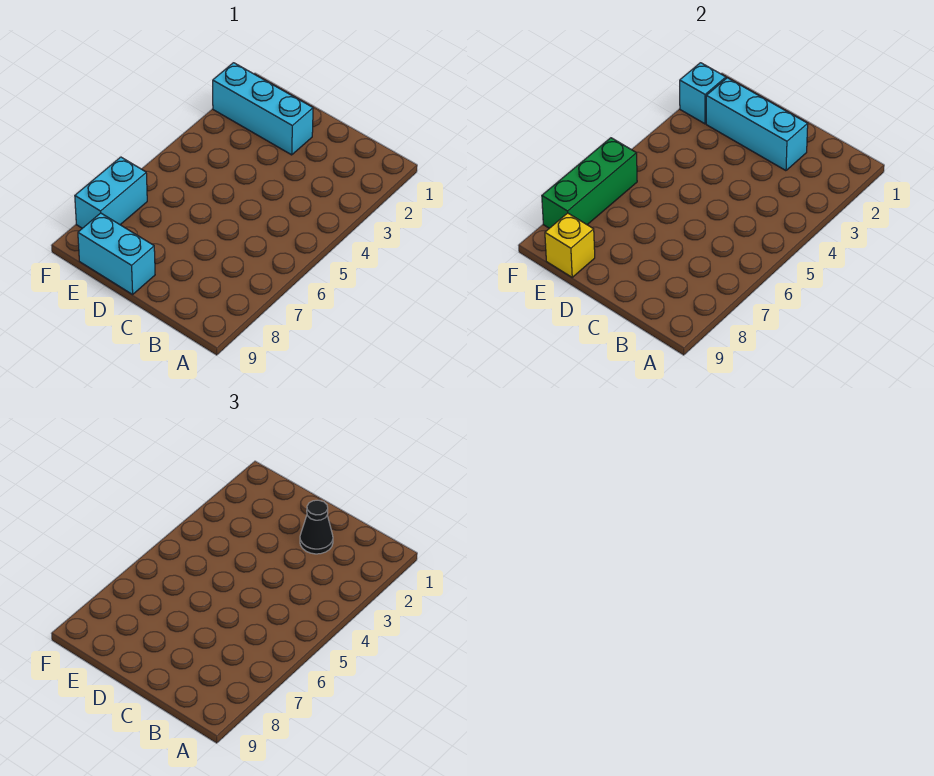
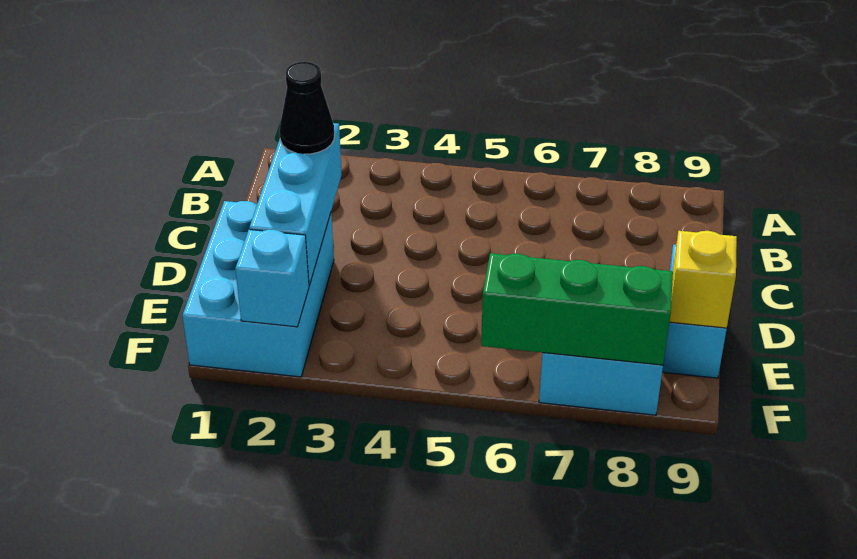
cyan brick D2:F2 level 1 -> cyan brick D1:F2 level 1

